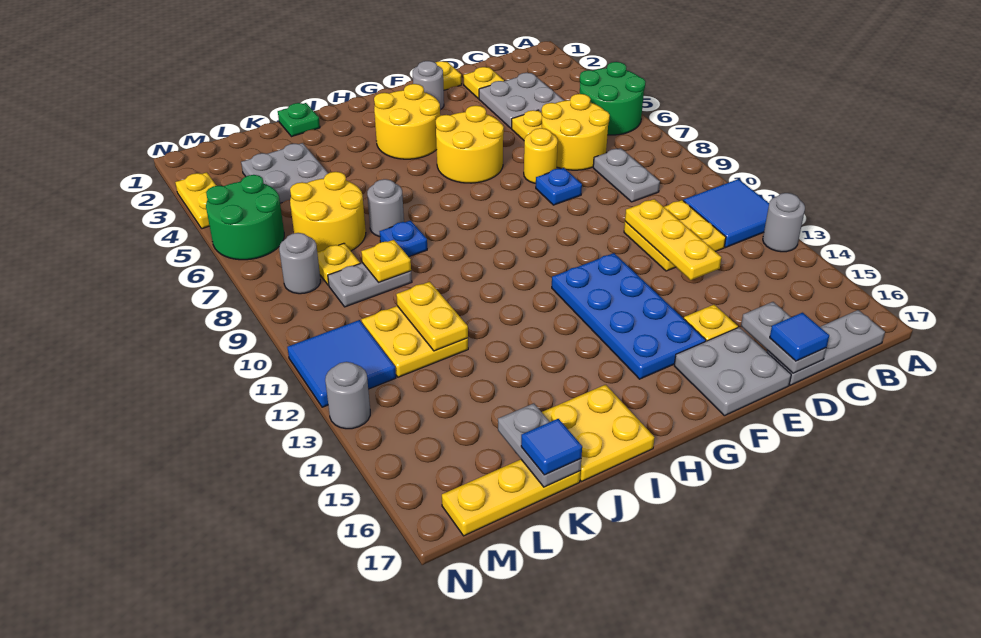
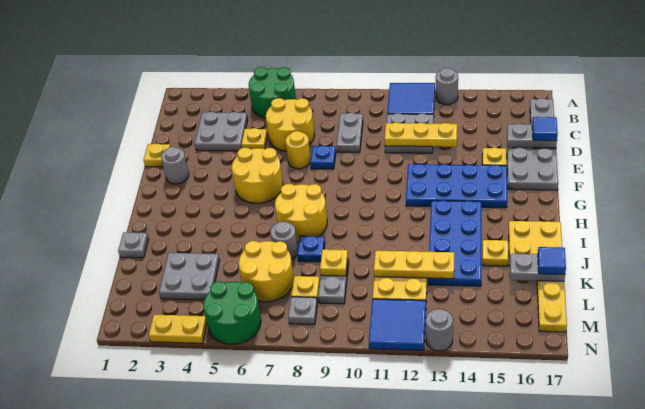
grey plate C8:C9 level 1 -> grey plate C9:D9 level 1
yellow plate C11:D12 level 1 -> grey plate C11:D12 level 1
yellow plate D2 level 1 -> yellow plate J15 level 1
yellow round brick G3:H4 level 1 -> yellow round brick H7:I8 level 1
none -> blue plate H13:K14 level 1
green plate J1 level 1 -> grey plate J1 level 1
yellow plate K11:K12 level 2 -> yellow plate K11:K13 level 2
grey round brick M8 level 1 -> grey plate M8 level 1

